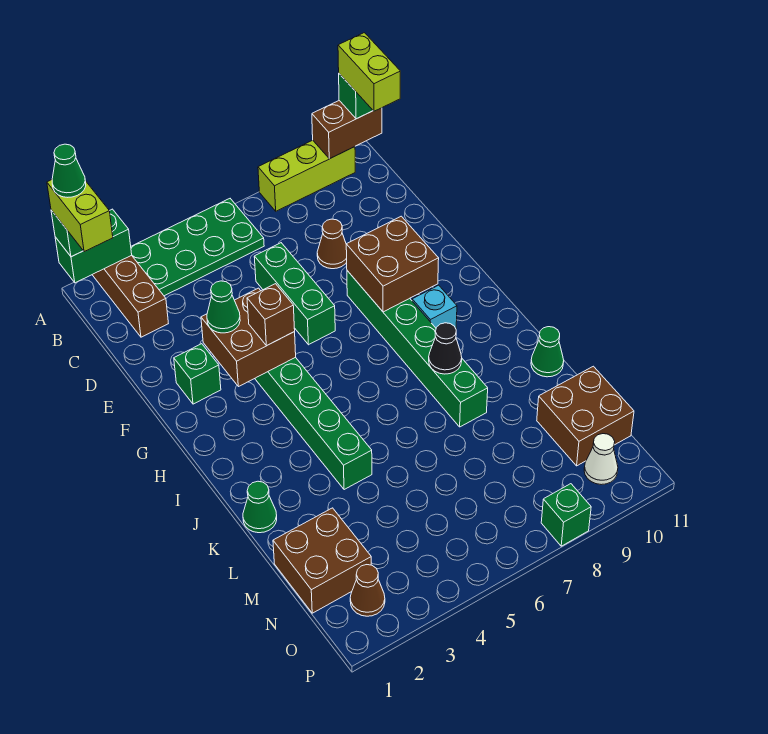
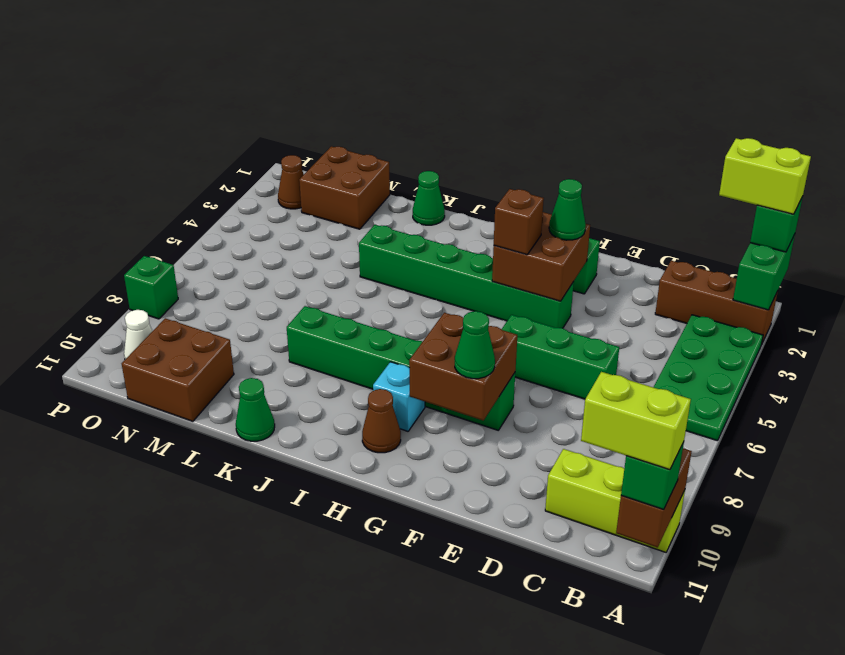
green cone A1 level 5 -> green cone F9 level 3
lime brick A8:A10 level 1 -> lime brick A10:C10 level 1
brown cone D8 level 1 -> brown cone H10 level 1
black cone J8 level 2 -> none

